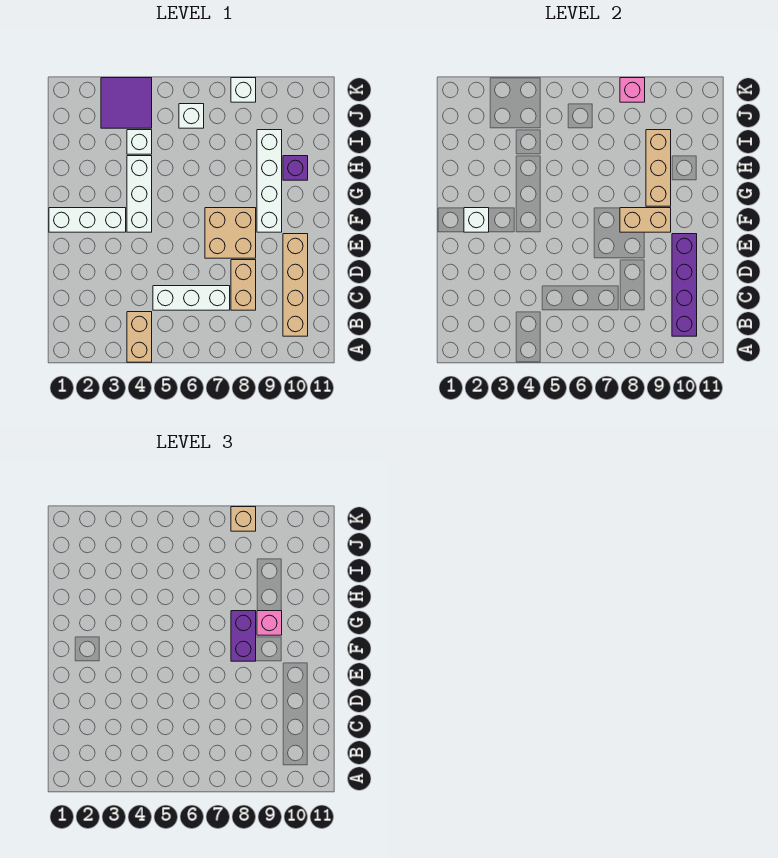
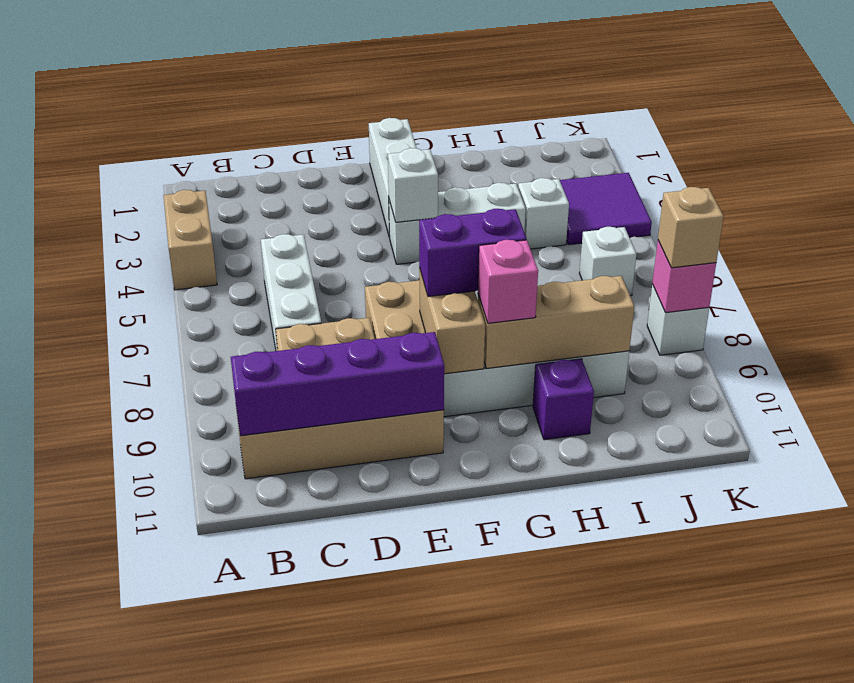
tan brick A4:B4 level 1 -> tan brick A3:A4 level 1
white brick F2 level 2 -> white brick F4 level 2

